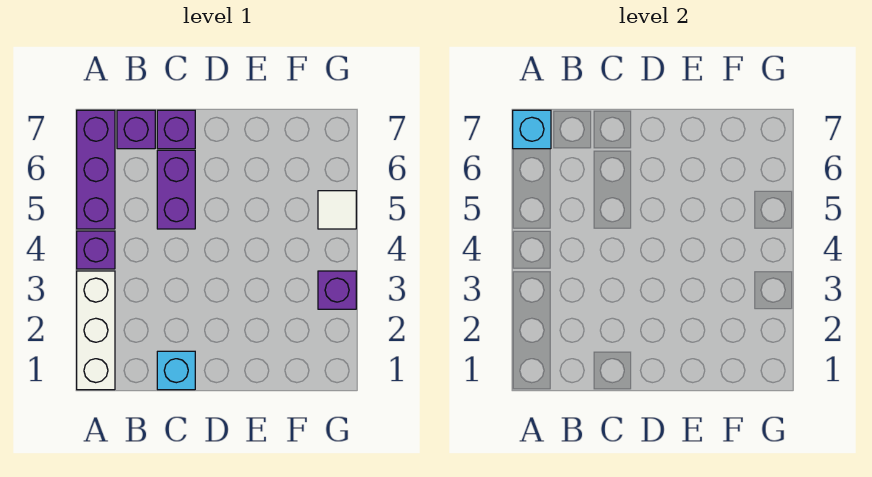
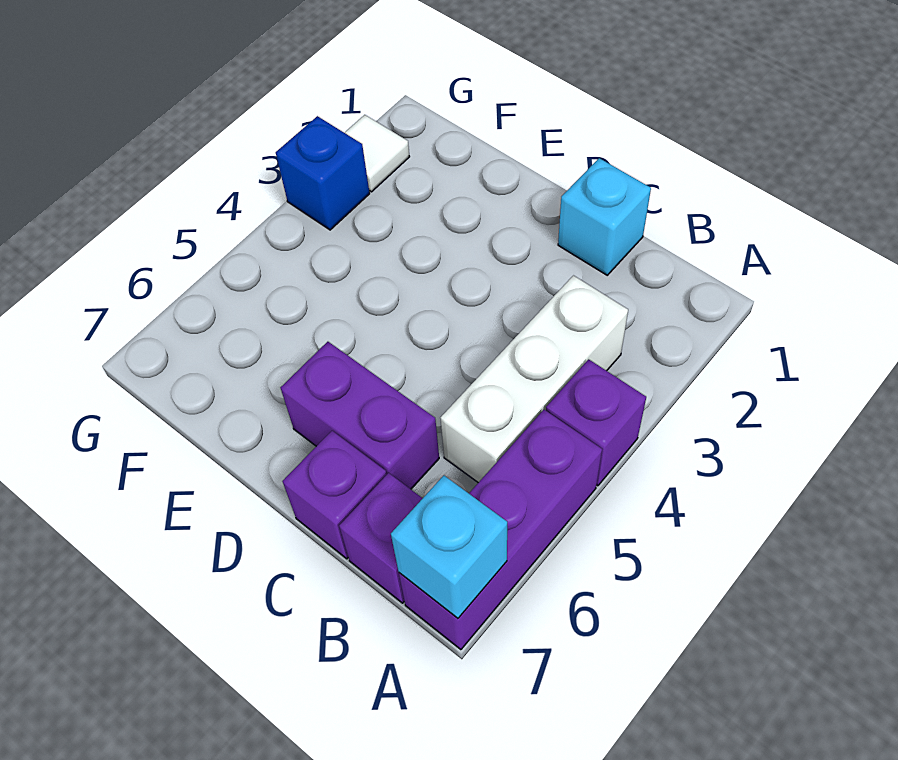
white brick A1:A3 level 1 -> white brick B3:B5 level 1
purple brick C5:C6 level 1 -> purple brick C6:D6 level 1
purple brick G3 level 1 -> blue brick G3 level 1
white tile G5 level 1 -> white tile G2 level 1

